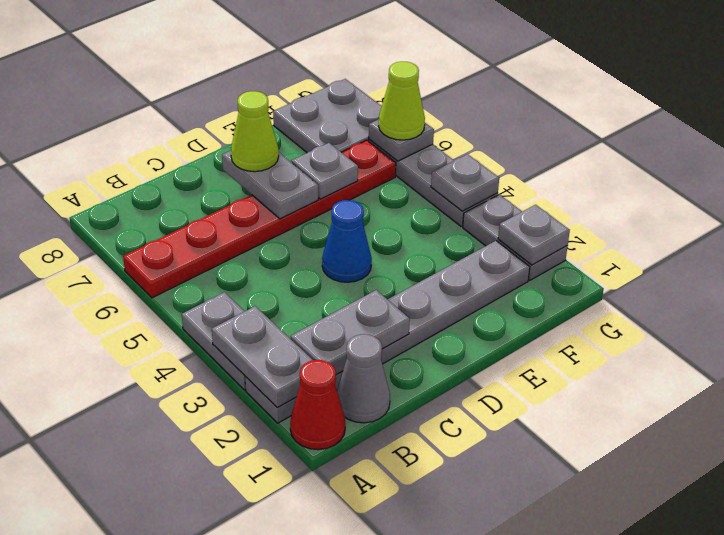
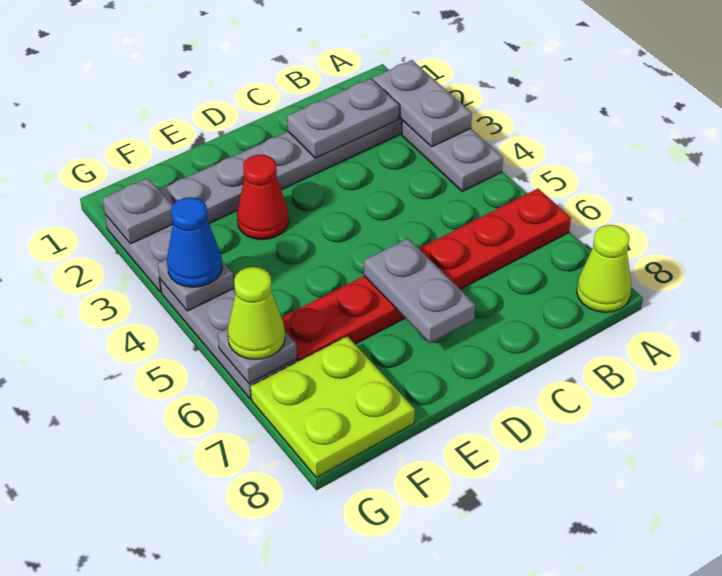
red cone A1 level 1 -> red cone E3 level 1
grey cone B1 level 1 -> none
blue cone D4 level 1 -> blue cone G4 level 3
lime cone D7 level 3 -> lime cone A8 level 1
grey plate E6 level 2 -> none
grey plate F7:G8 level 1 -> lime plate F7:G8 level 1

